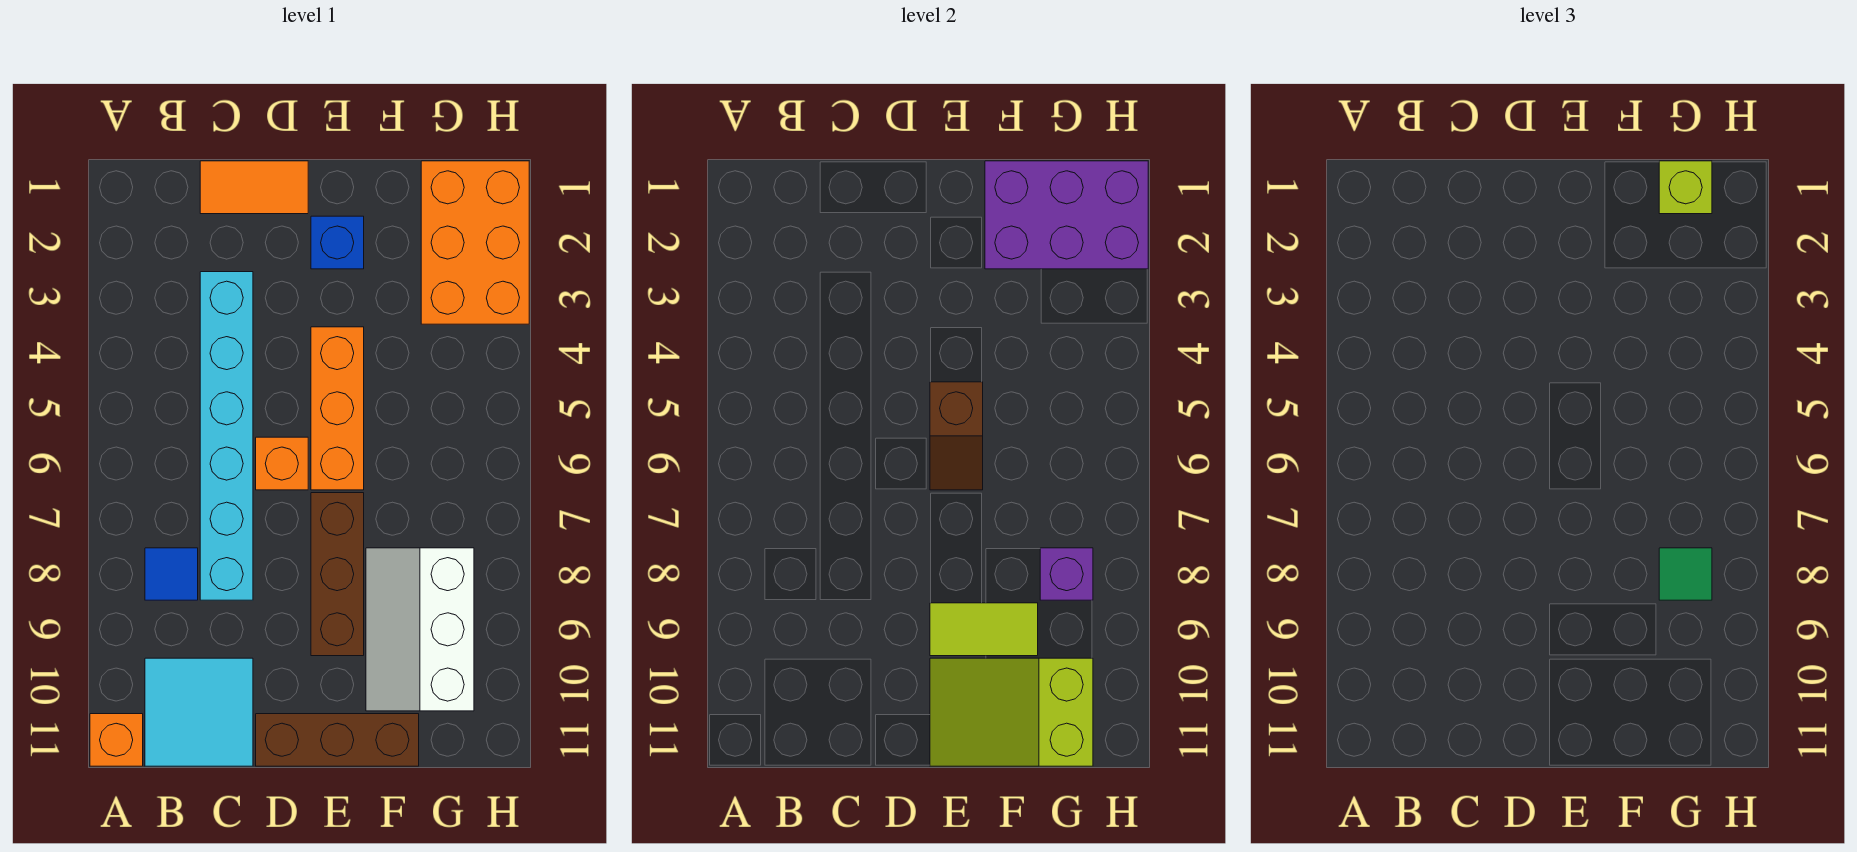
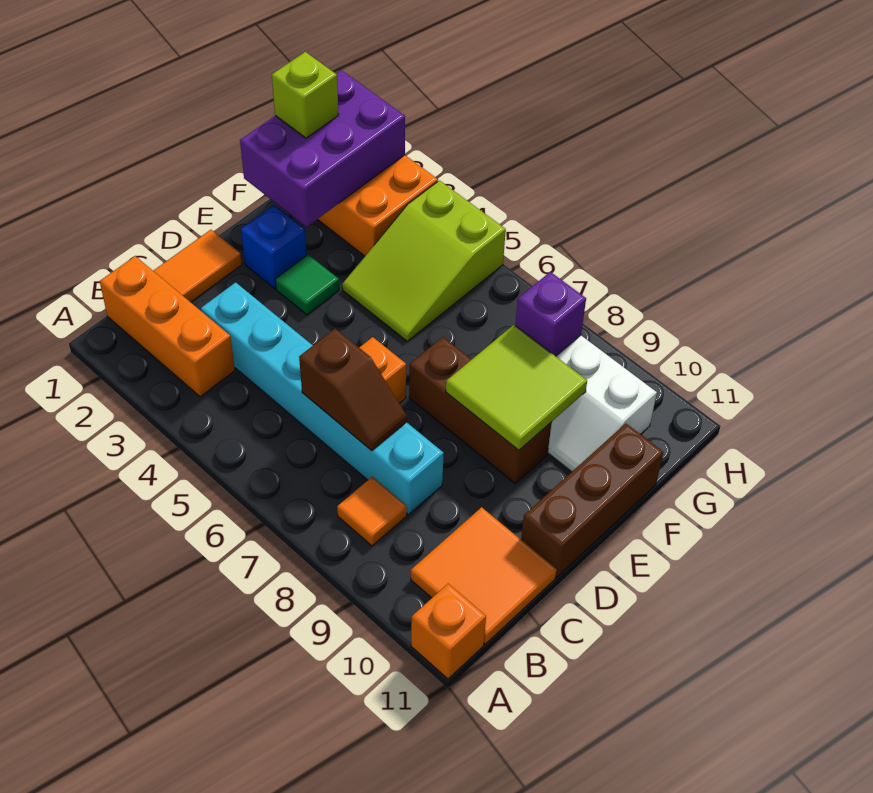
blue tile B8 level 1 -> orange tile B8 level 1
cyan tile B10:C11 level 1 -> orange tile B10:C11 level 1
orange brick E4:E6 level 1 -> orange brick B1:B3 level 1
brown slope E5:E6 level 2 top 5 -> brown slope C6:C7 level 2 top 6
lime tile E9:F9 level 2 -> lime tile E8:F9 level 2
lime slope E10:G11 level 2 top G -> lime slope F4:H5 level 1 top H
green tile G8 level 3 -> green tile E3 level 1

